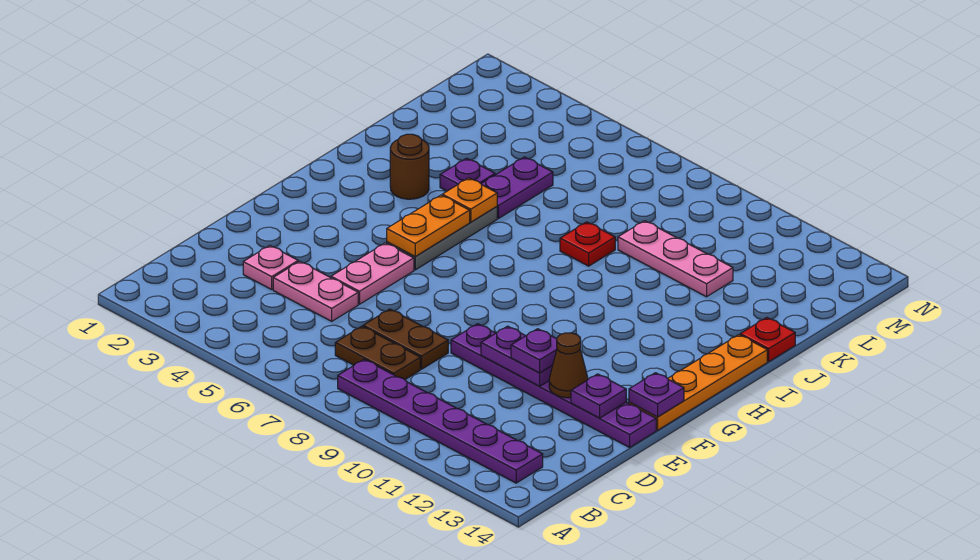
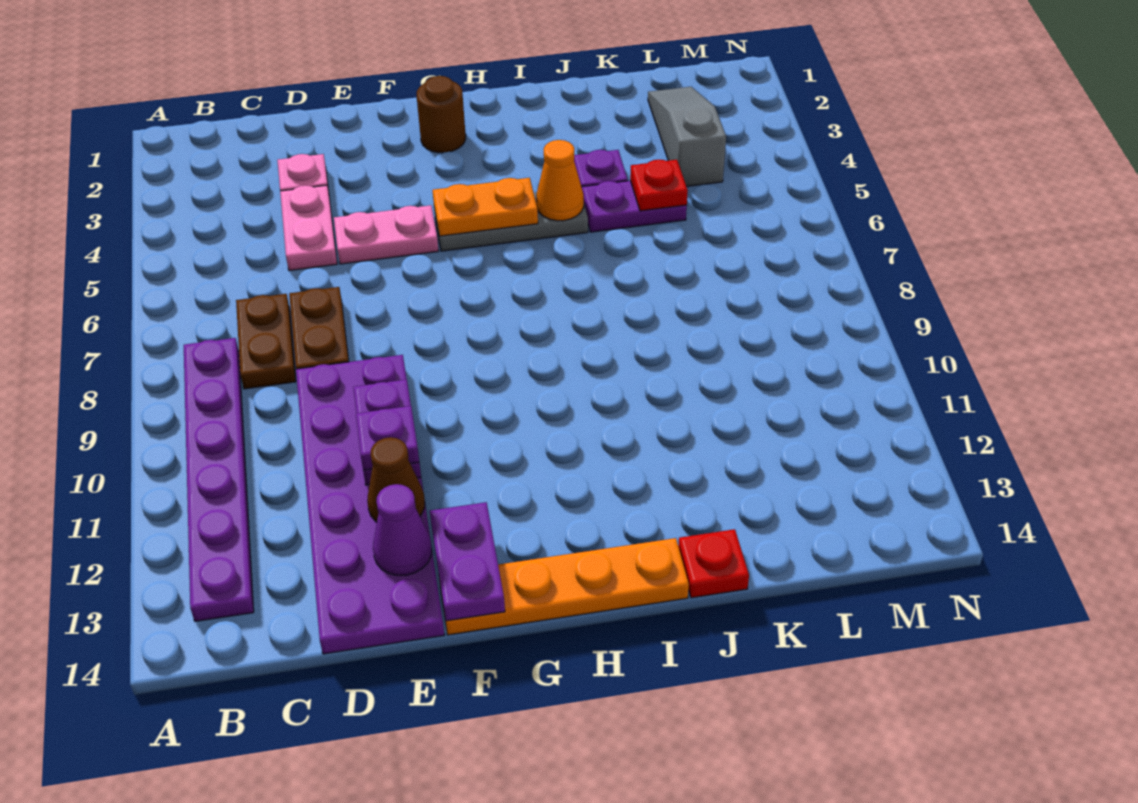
purple plate E9:E14 level 1 -> purple plate D9:E14 level 1
purple plate E13 level 2 -> purple cone E13 level 2
purple plate F14 level 2 -> purple plate F13:F14 level 2
brown round brick I3 level 1 -> brown round brick G2 level 1
orange plate I5 level 2 -> orange cone I5 level 2
red plate J8 level 1 -> red plate K5 level 2
pink plate K9:K11 level 1 -> none
none -> grey slope L2:L4 level 1 top 4

